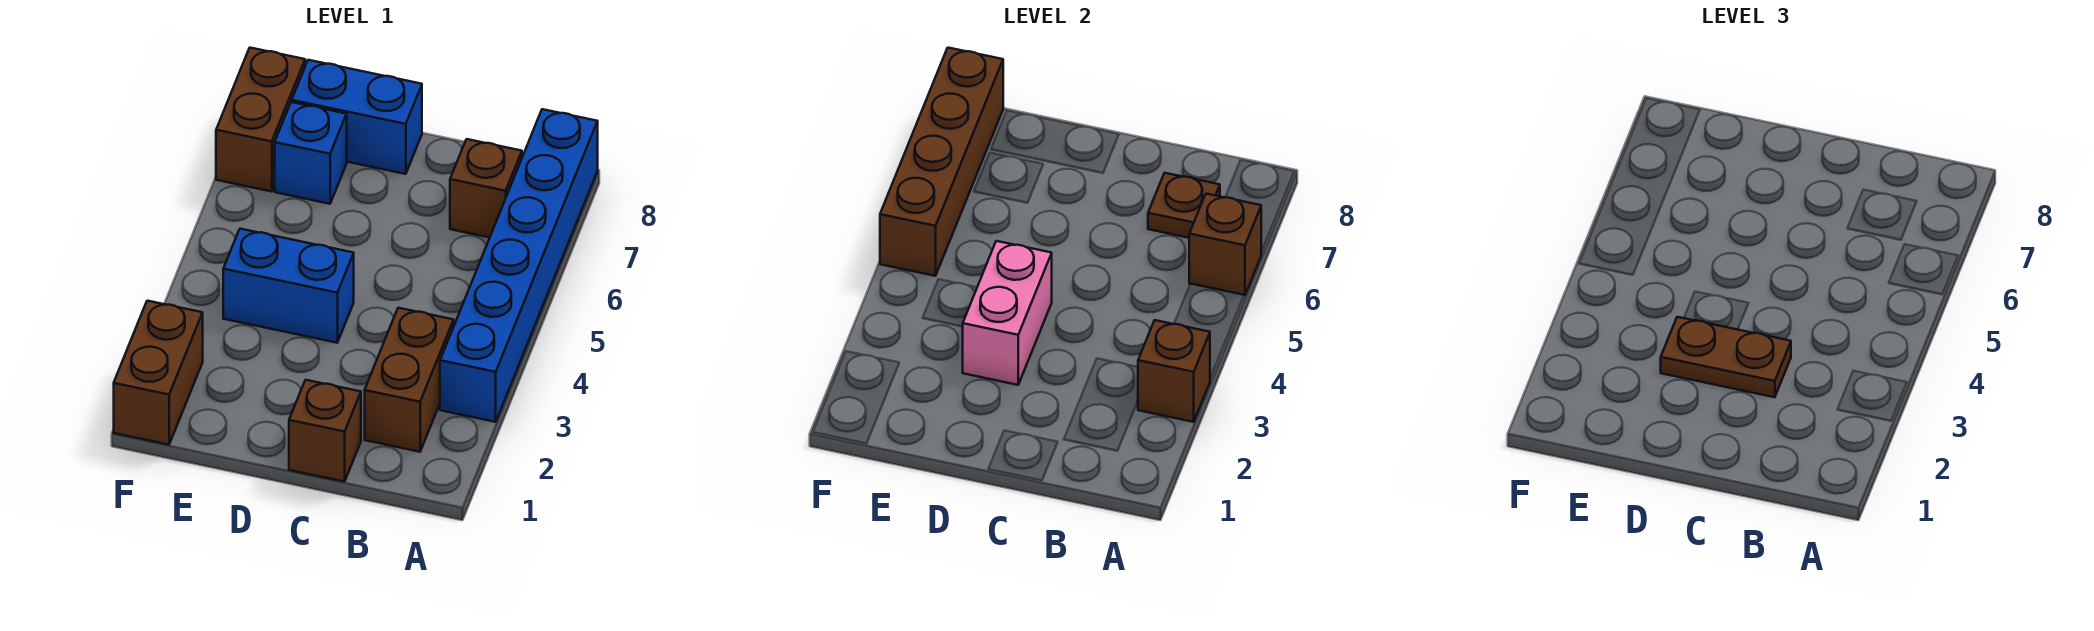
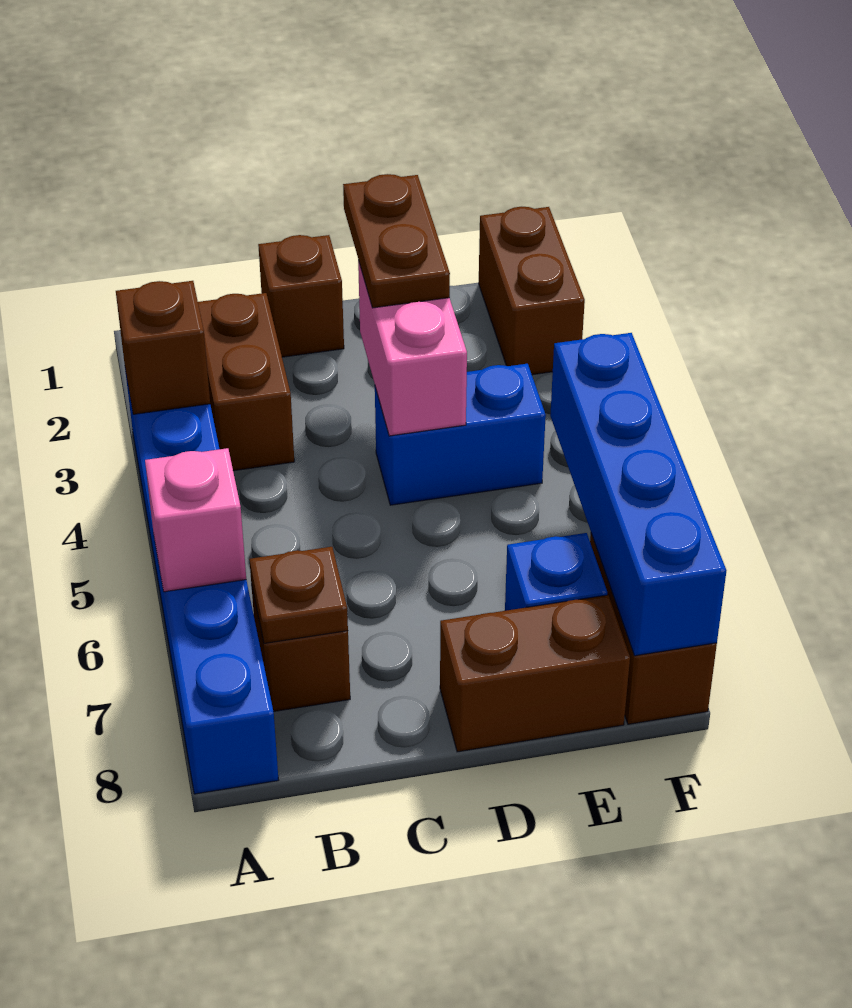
brown brick A6 level 2 -> pink brick A6 level 2
brown plate C3:D3 level 3 -> brown plate D2:D3 level 3
blue brick D8:E8 level 1 -> brown brick D8:E8 level 1
brown brick F5:F8 level 2 -> blue brick F5:F8 level 2

